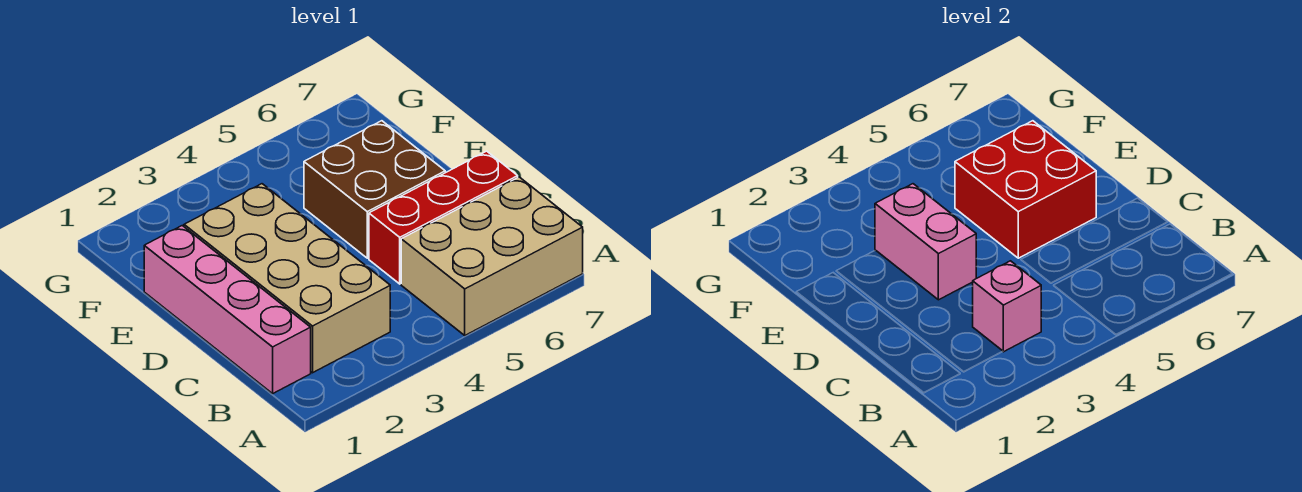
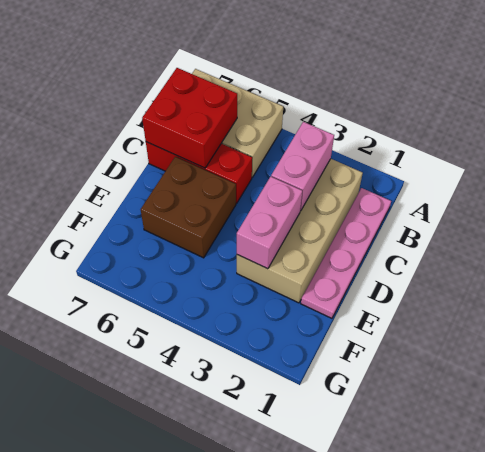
pink brick B1:E1 level 1 -> pink plate B1:E1 level 1
pink brick B3 level 2 -> pink brick B3:C3 level 2
red brick D5:E6 level 2 -> red brick B6:C7 level 2

